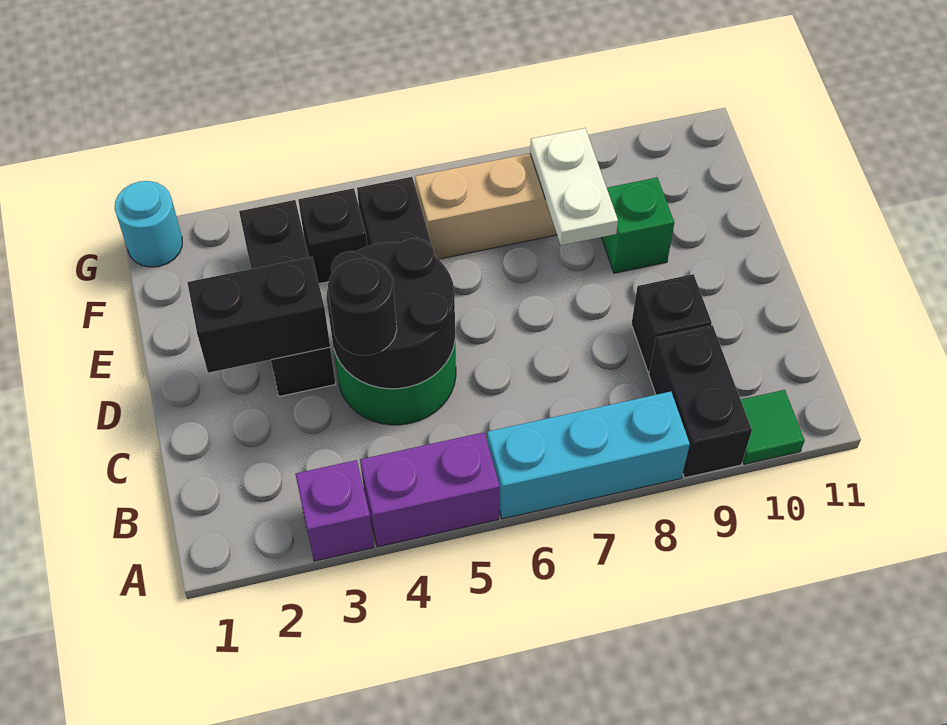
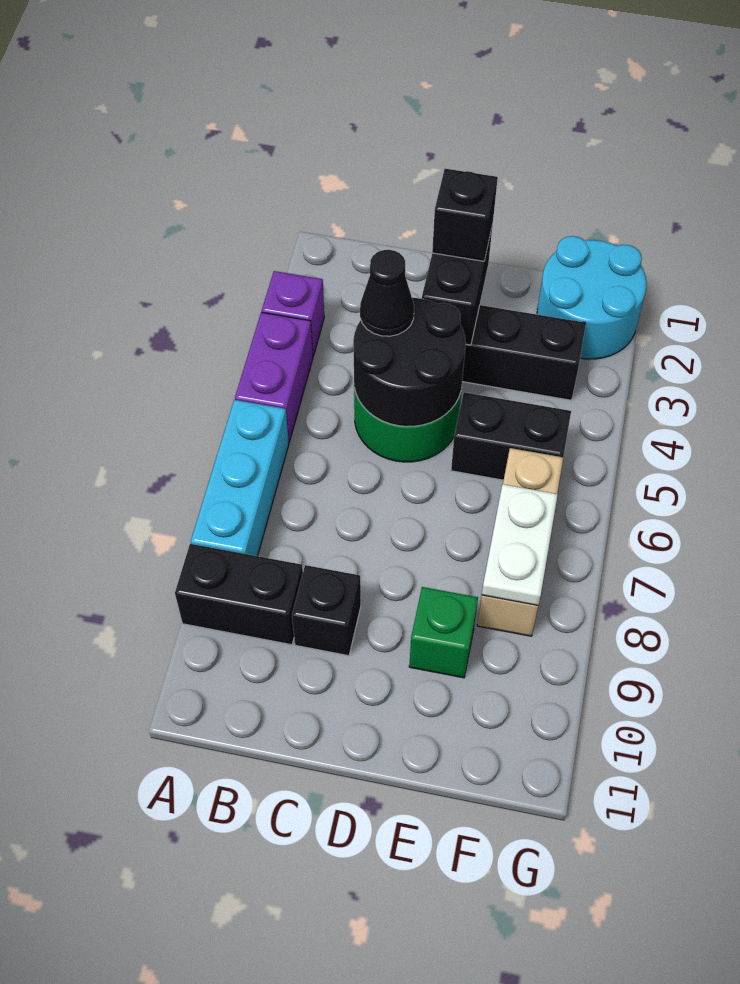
green tile A10 level 1 -> none
black round brick C4 level 3 -> black cone C4 level 3
white plate E8:F8 level 2 -> white plate F7:F8 level 2
black brick F4 level 1 -> black brick D2 level 3
cyan round brick G1 level 1 -> cyan round brick F1:G2 level 1

